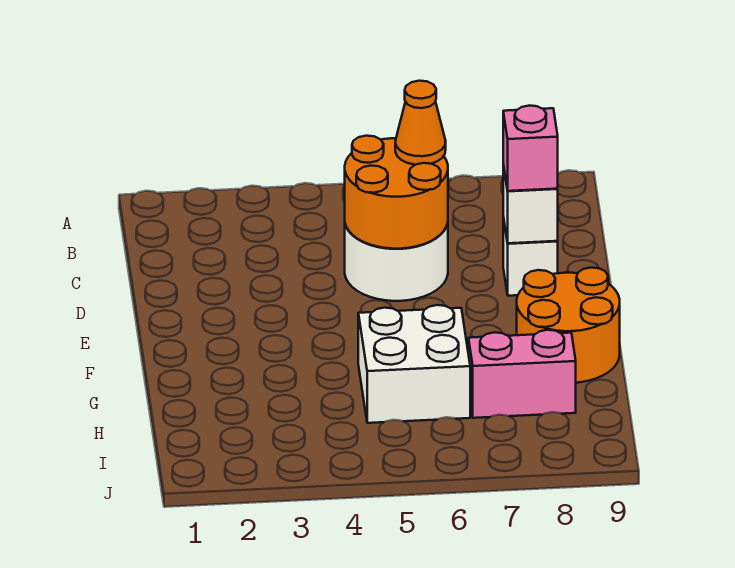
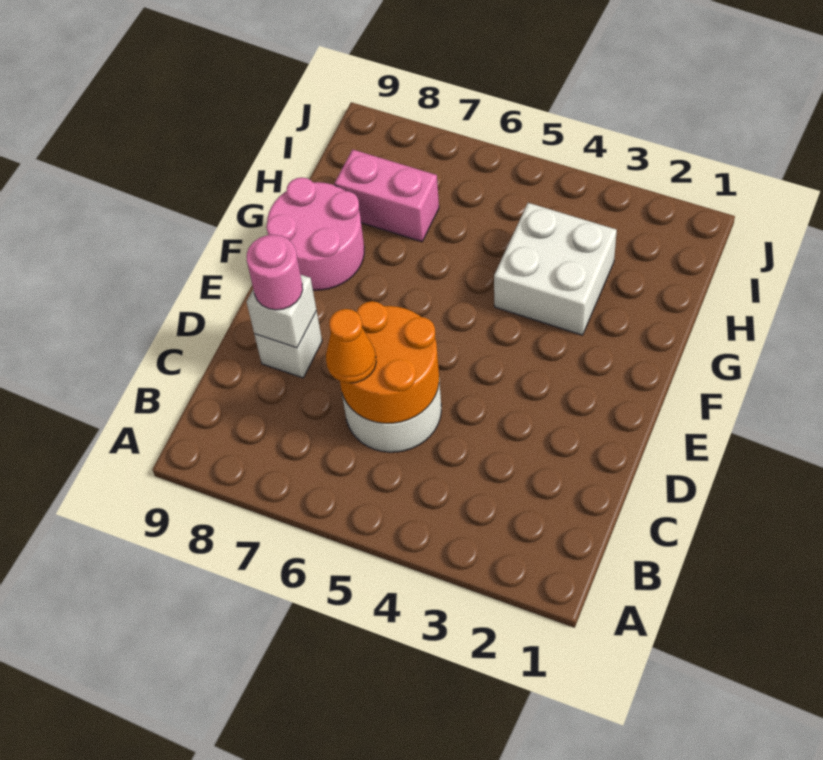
pink brick D8 level 3 -> pink round brick D8 level 3
orange round brick F8:G9 level 1 -> pink round brick F8:G9 level 1
white brick G5:H6 level 1 -> white brick G3:H4 level 1

